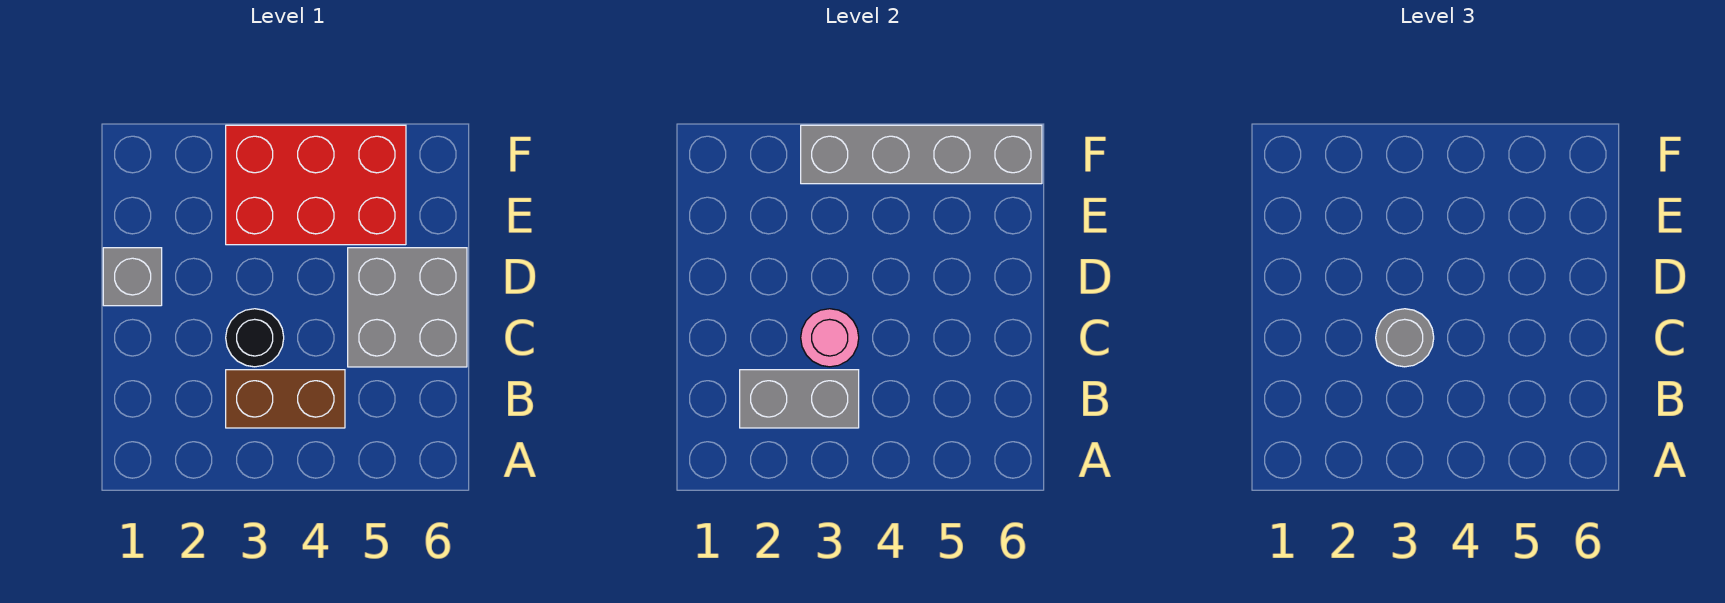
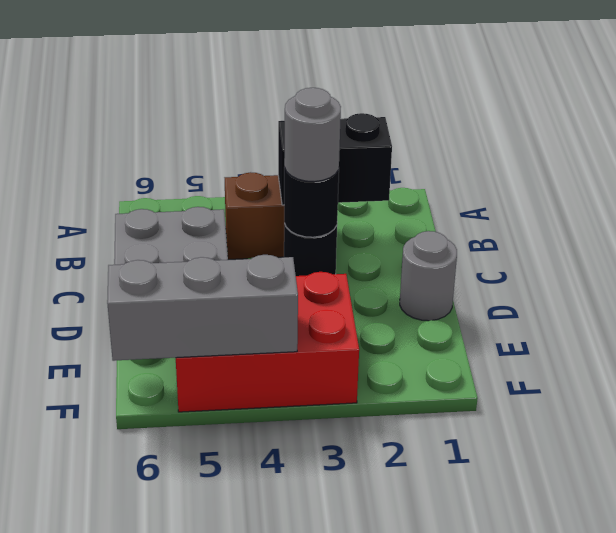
grey brick B2:B3 level 2 -> black brick B2:B3 level 2
pink round brick C3 level 2 -> black round brick C3 level 2
grey brick D1 level 1 -> grey round brick D1 level 1
grey brick F3:F6 level 2 -> grey brick F4:F6 level 2

